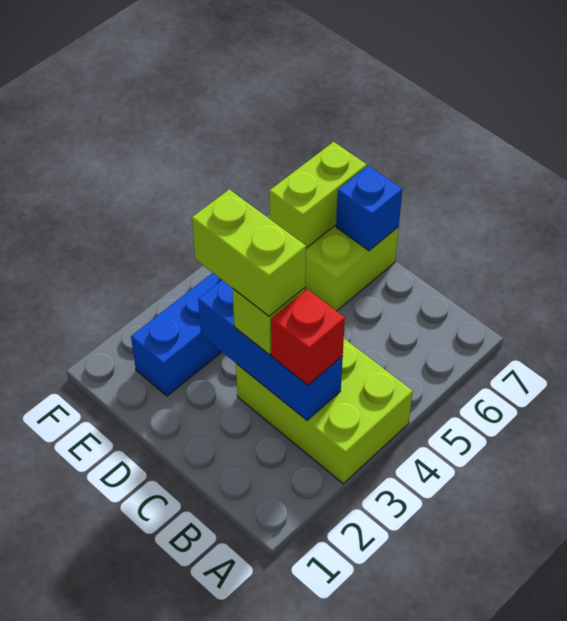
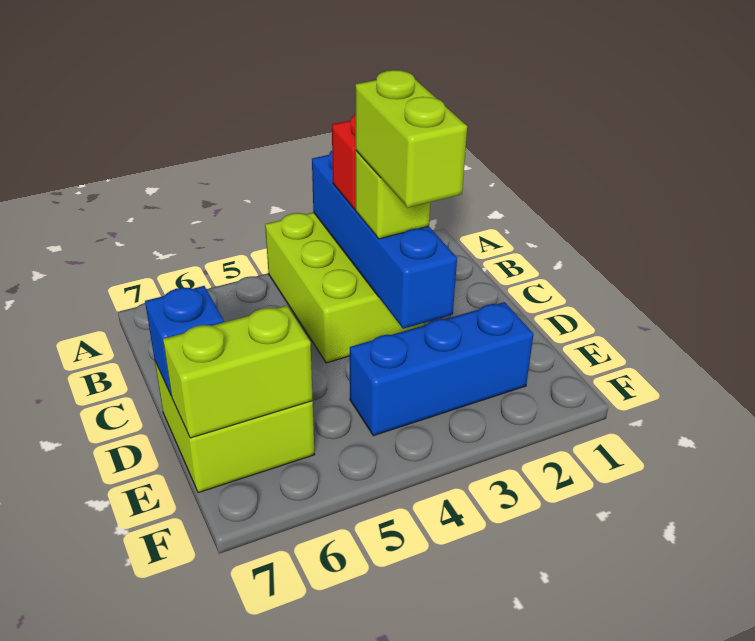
blue brick B3:D3 level 2 -> blue brick A3:D3 level 2

